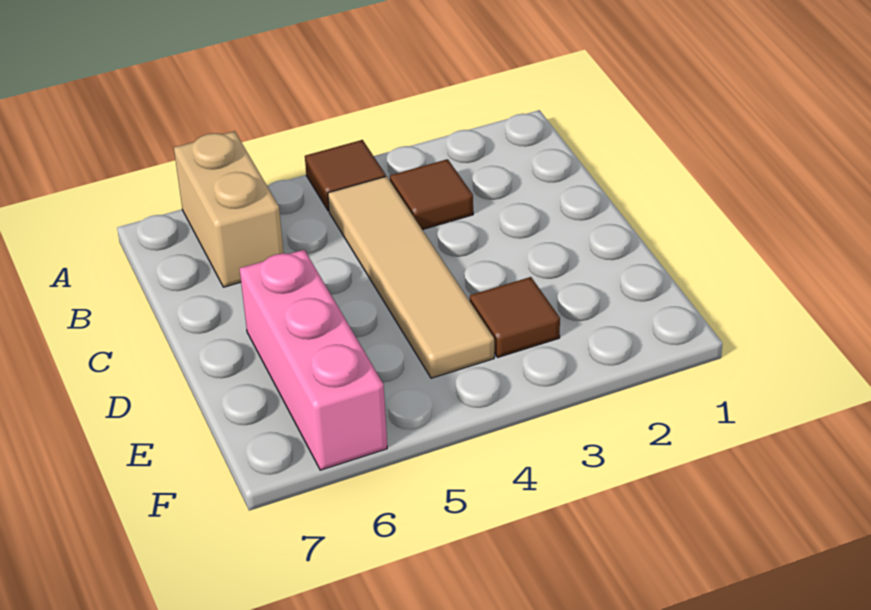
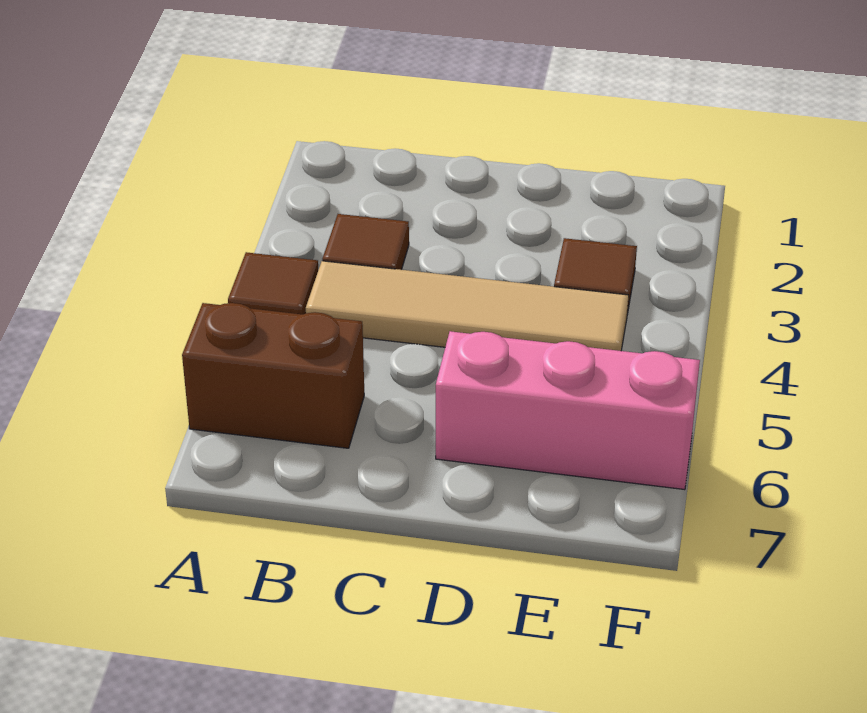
tan brick A6:B6 level 1 -> brown brick A6:B6 level 1

